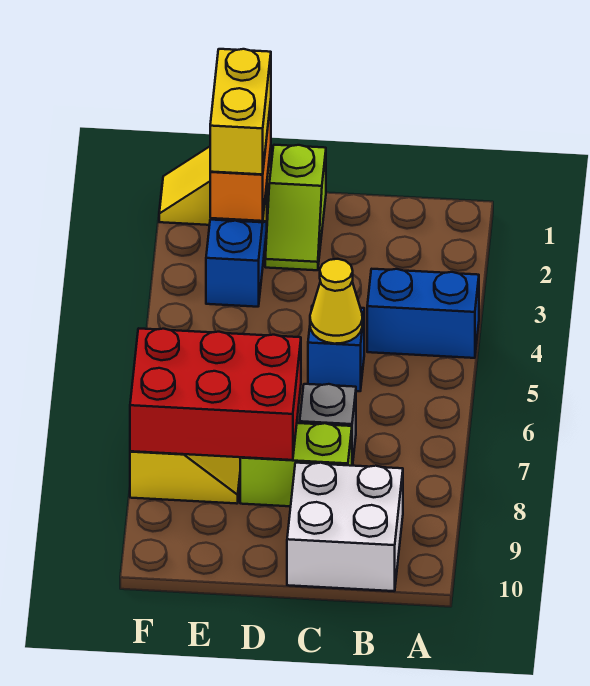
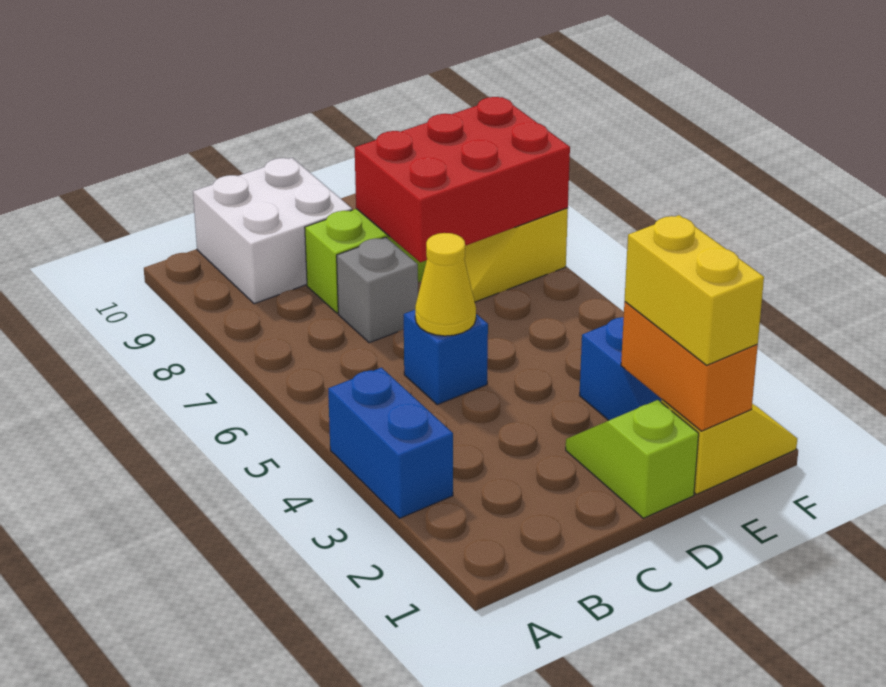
blue brick A4:B4 level 1 -> blue brick A3:A4 level 1

